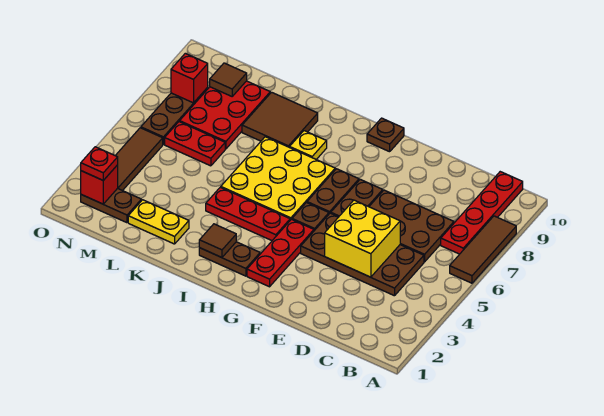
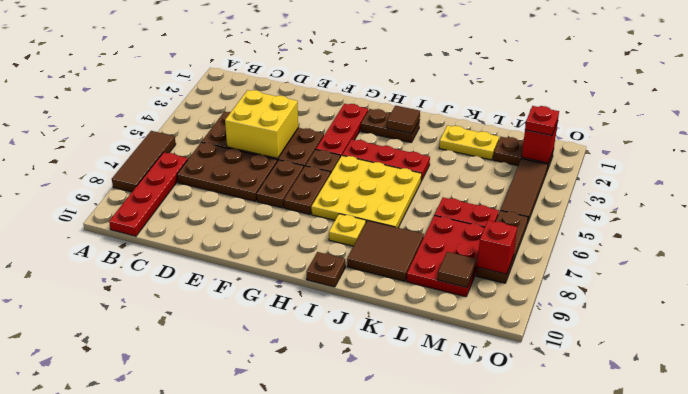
brown plate G10 level 1 -> brown plate I10 level 1

